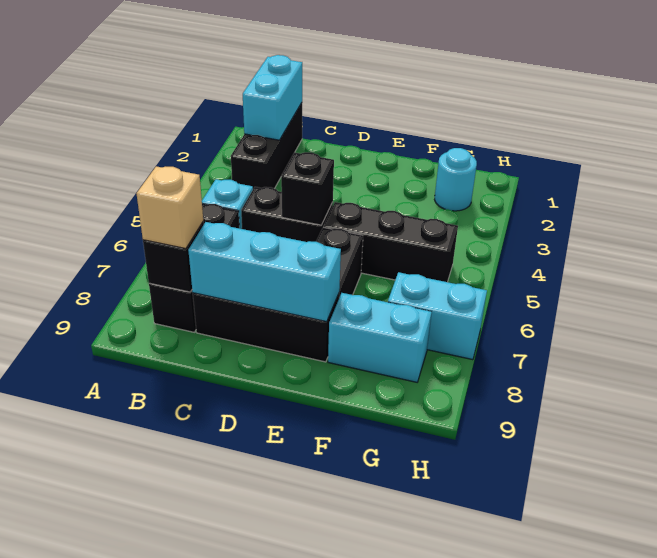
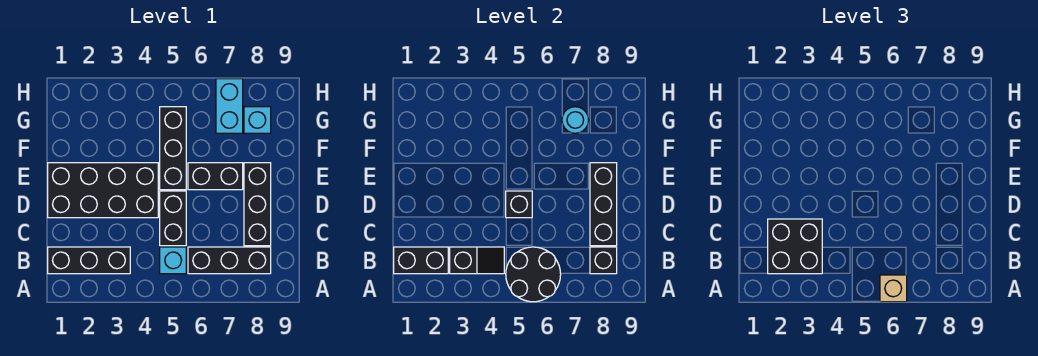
none -> black round brick A5:B6 level 2
cyan brick B1:B2 level 2 -> black brick B1:B2 level 2
none -> black brick B2:C3 level 3
none -> black slope B3:B4 level 2 top 3
tan brick B8 level 3 -> tan brick A6 level 3
cyan brick C8:E8 level 2 -> black brick C8:E8 level 2
none -> black brick D1:E4 level 1
cyan brick F8:G8 level 1 -> cyan brick G8 level 1
cyan round brick G2 level 1 -> cyan round brick G7 level 2

